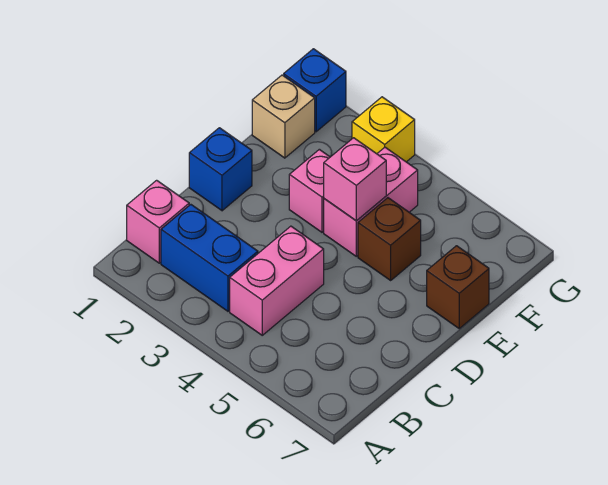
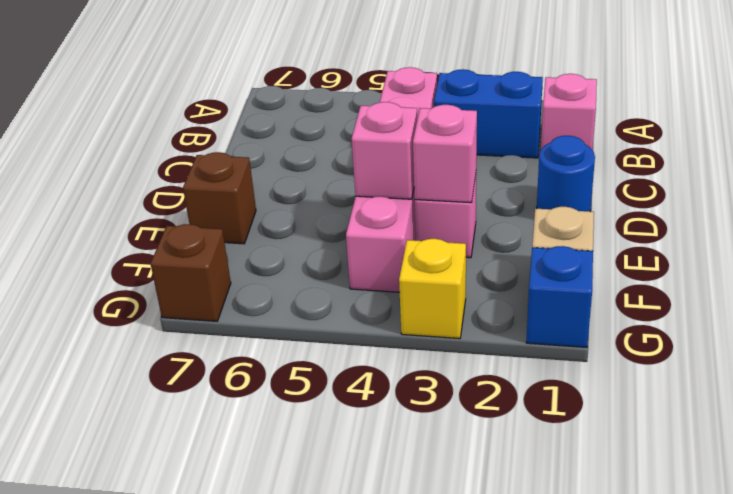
blue brick D1 level 1 -> blue round brick D1 level 1
none -> pink brick E3 level 2
brown brick E5 level 1 -> brown brick G7 level 1

